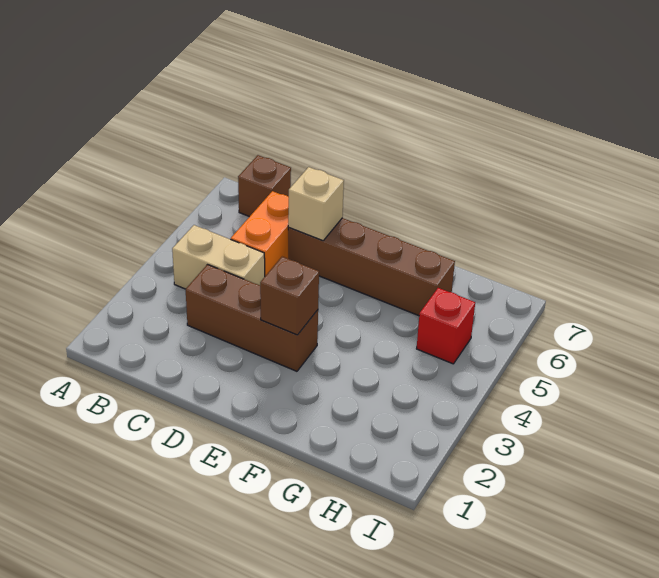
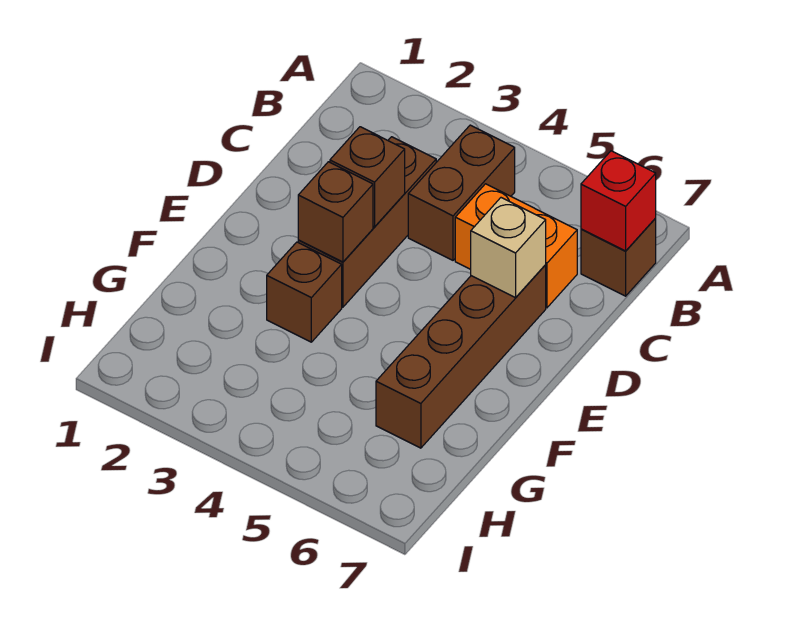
tan brick B4:C4 level 1 -> brown brick B4:C4 level 1
none -> brown brick D3 level 2
none -> brown brick F3 level 1
red brick H5 level 1 -> red brick B7 level 2

